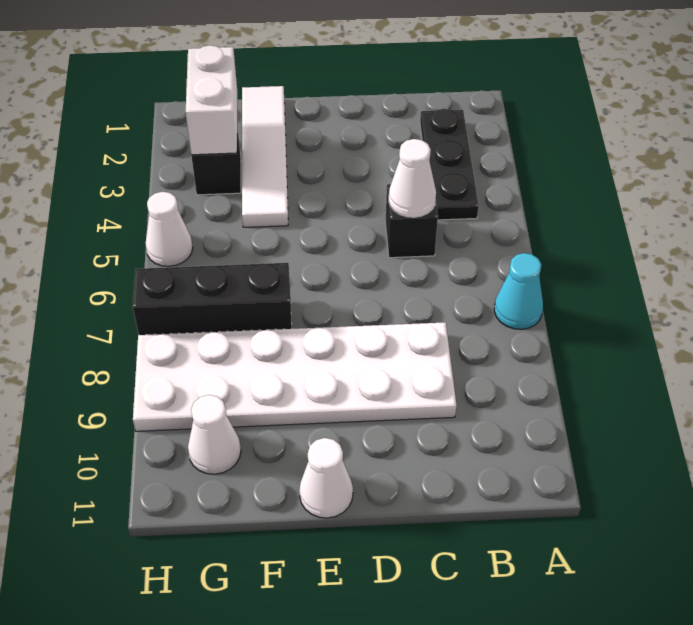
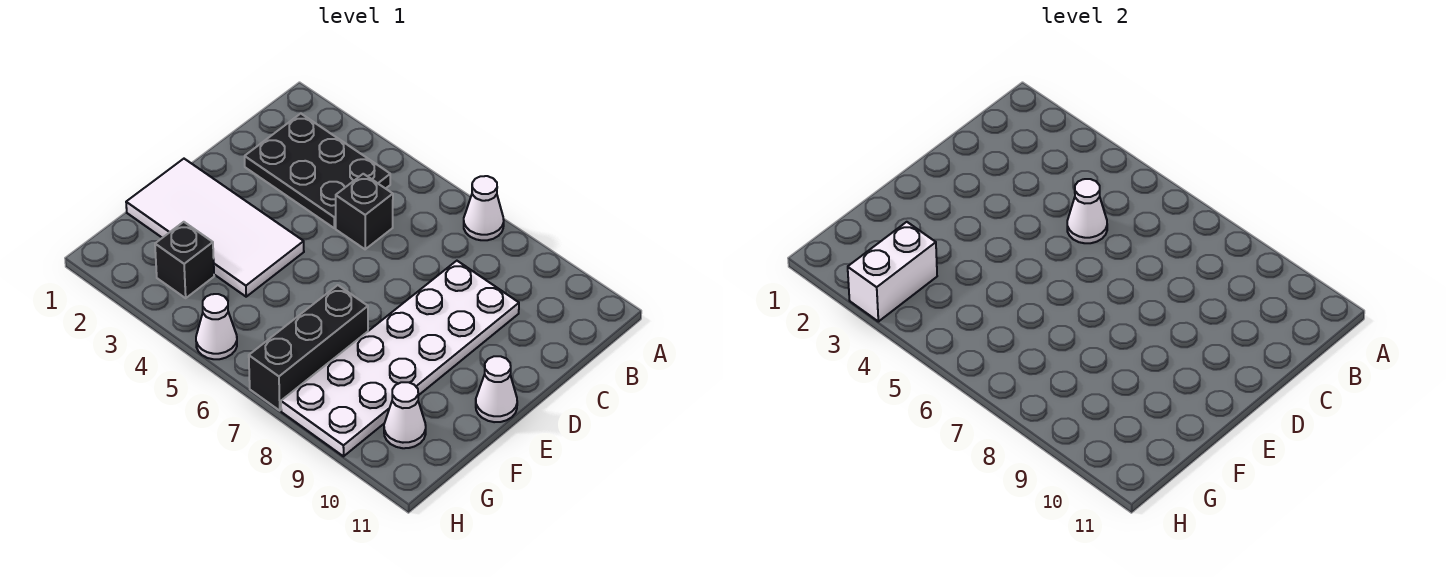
cyan cone A7 level 1 -> white cone A7 level 1
black plate B2:B4 level 1 -> black plate B2:C4 level 1
white tile F1:F4 level 1 -> white tile E1:F4 level 1
white brick G2:G3 level 2 -> white brick G3:H3 level 2

